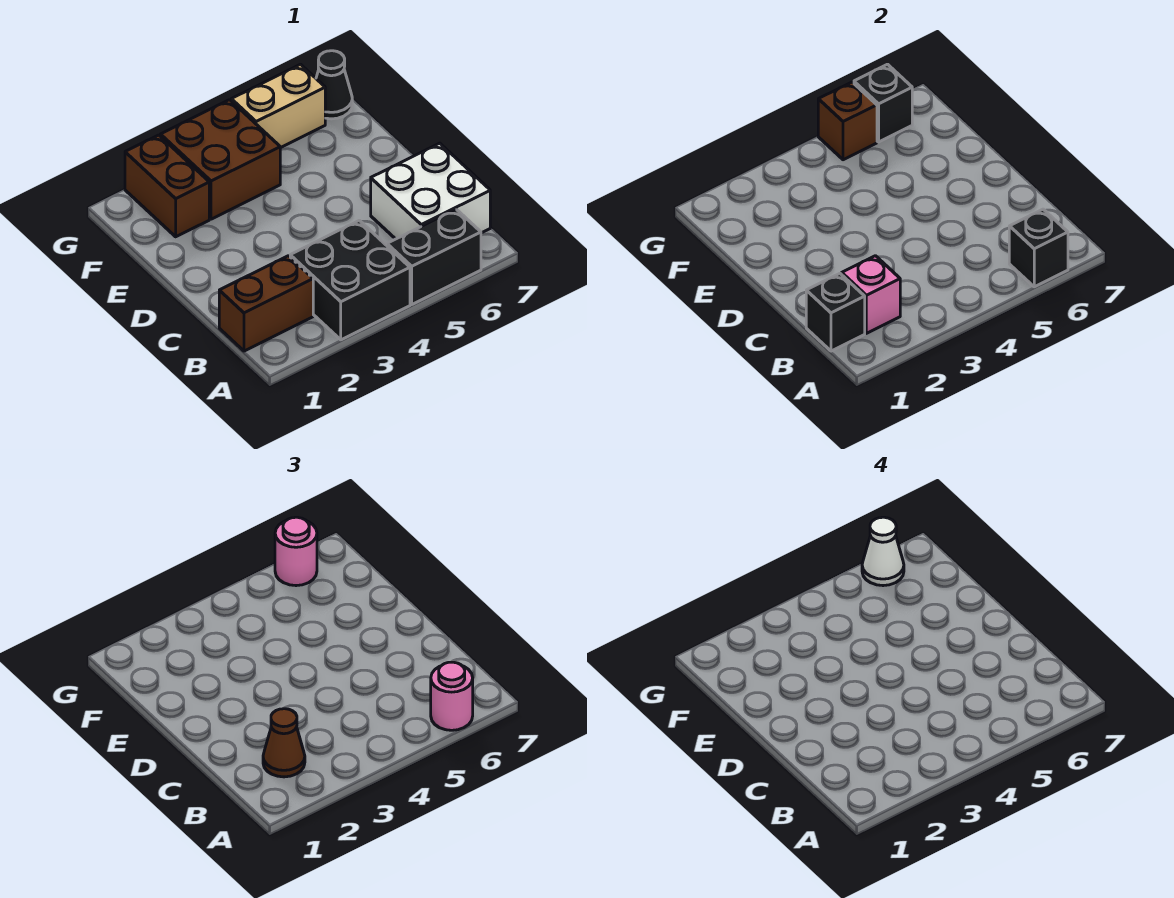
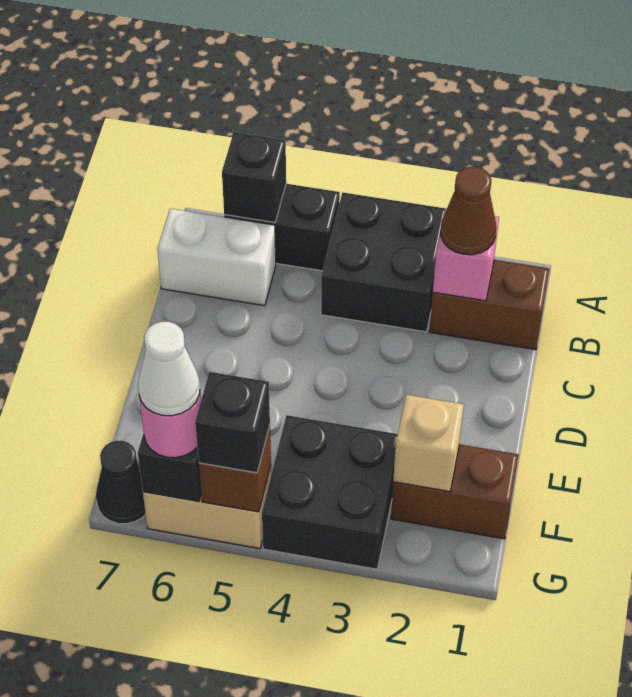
pink round brick A6 level 3 -> none
black brick B1 level 2 -> black brick G5 level 3
white brick B6:C7 level 1 -> white brick B6:B7 level 1
brown brick F2:G2 level 1 -> brown brick F1:F2 level 1
none -> tan brick F2 level 2
brown brick F3:G4 level 1 -> black brick F3:G4 level 1

